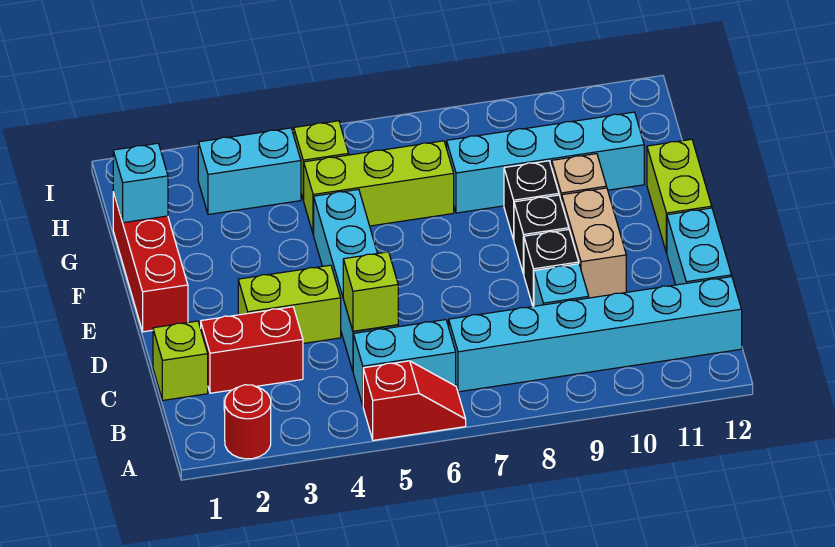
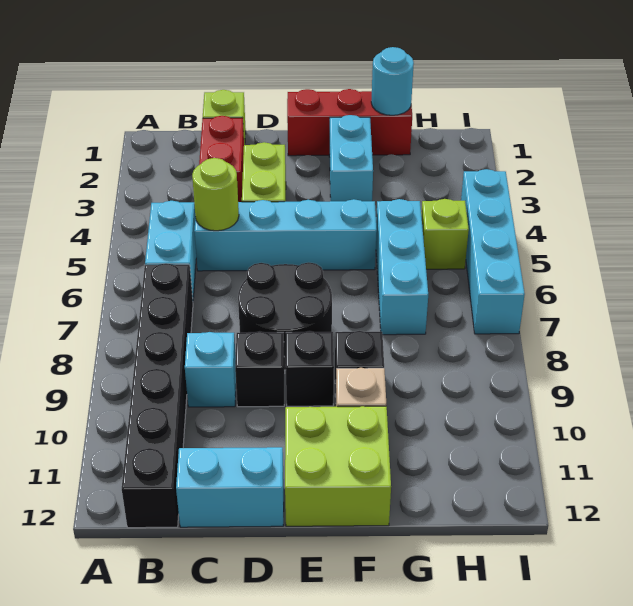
red round brick A2 level 1 -> none
red slope A5:A6 level 1 top 5 -> none
cyan brick B7:B12 level 1 -> black brick B7:B12 level 1
lime brick C5 level 2 -> lime round brick C5 level 2
none -> black round brick D7:E8 level 1
tan brick D10:E10 level 1 -> none
lime brick E12:F12 level 1 -> lime brick E11:F12 level 1
cyan brick G1 level 2 -> cyan round brick G1 level 2
lime brick G5:G7 level 1 -> cyan brick G5:G7 level 1
cyan brick G8:G11 level 1 -> cyan brick I4:I7 level 1
cyan brick H3:H4 level 1 -> cyan brick F2:F3 level 1

